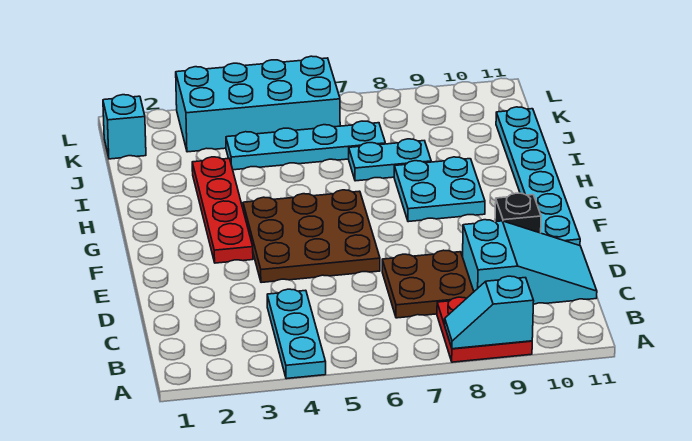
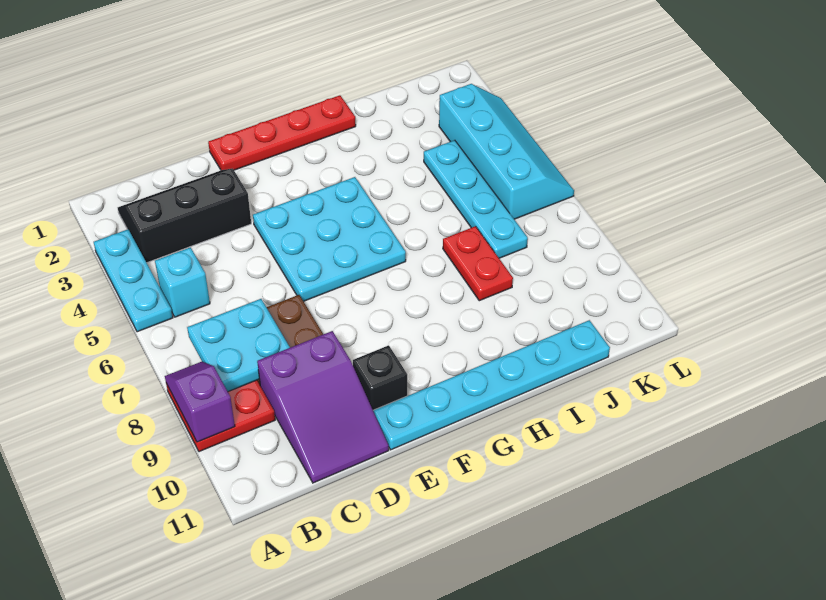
cyan plate A4:C4 level 1 -> cyan plate A3:A5 level 1
cyan slope A8:A9 level 2 top 9 -> purple slope A8:A9 level 2 top 9
none -> black slope B2:D3 level 1 top 3
cyan slope C9:D11 level 1 top 9 -> purple slope C9:D11 level 1 top 9
brown plate E4:G6 level 1 -> cyan plate E4:G6 level 1
red plate F3:I3 level 1 -> red plate E1:H1 level 1
cyan plate G8:H9 level 1 -> cyan plate B7:C8 level 2
cyan plate I7:I8 level 1 -> red plate I7:I8 level 1
cyan brick K1 level 1 -> cyan brick B5 level 1
cyan brick K3:L6 level 1 -> cyan slope K3:L6 level 1 top K

